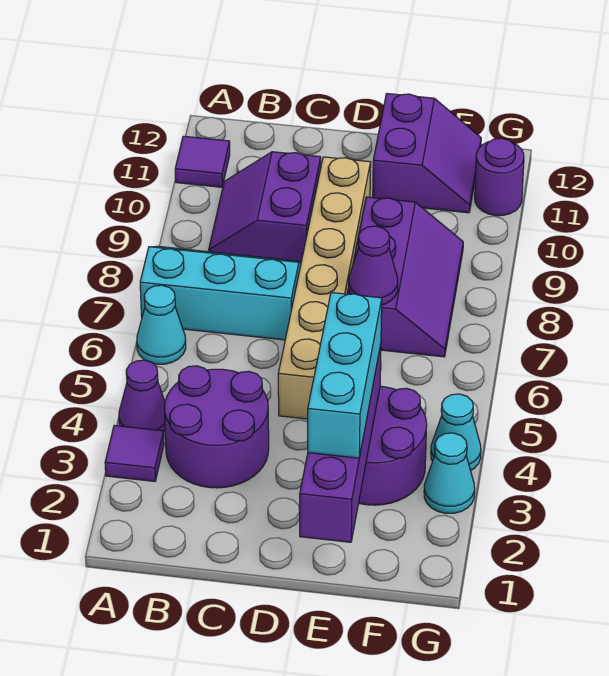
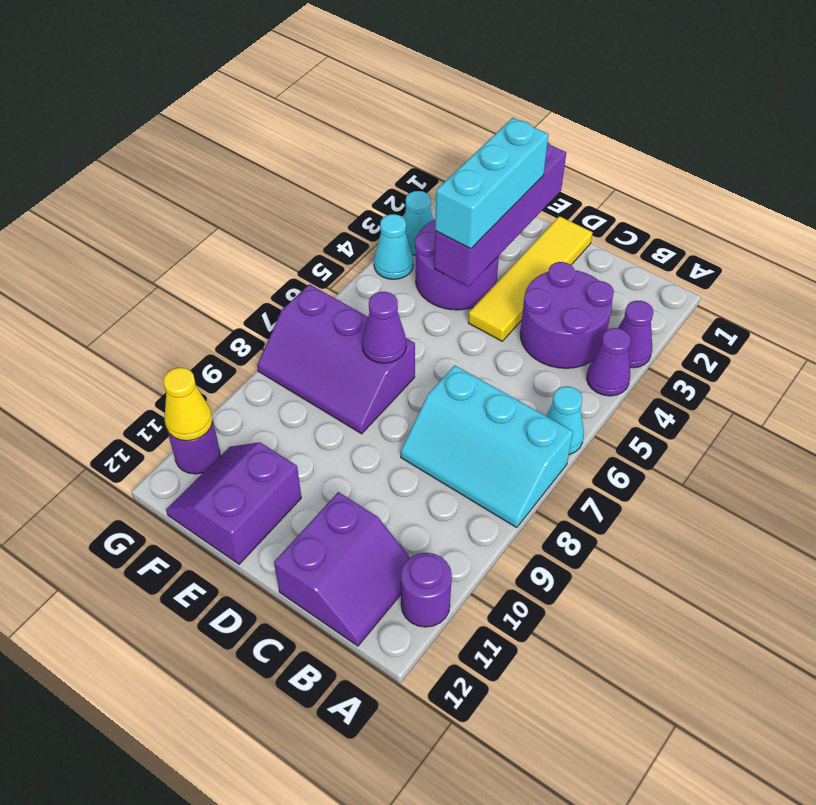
purple tile A3 level 1 -> purple cone A3 level 1
purple tile A11 level 1 -> purple round brick A11 level 1
purple slope B9:C10 level 1 top C -> purple slope B11:C12 level 1 top C
none -> yellow tile D1:D4 level 1
tan brick D5:D10 level 1 -> none
purple slope E7:F9 level 1 top E -> purple slope E7:G8 level 1 top 7
none -> yellow cone G11 level 2

